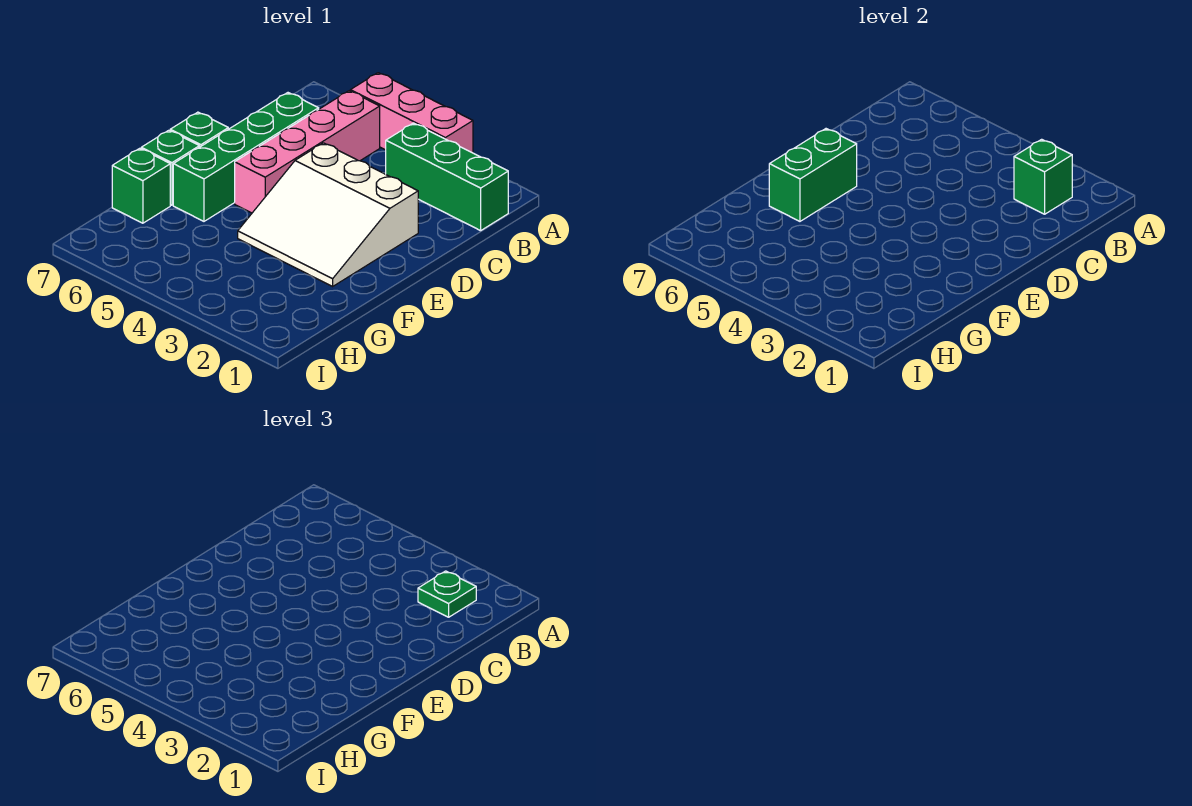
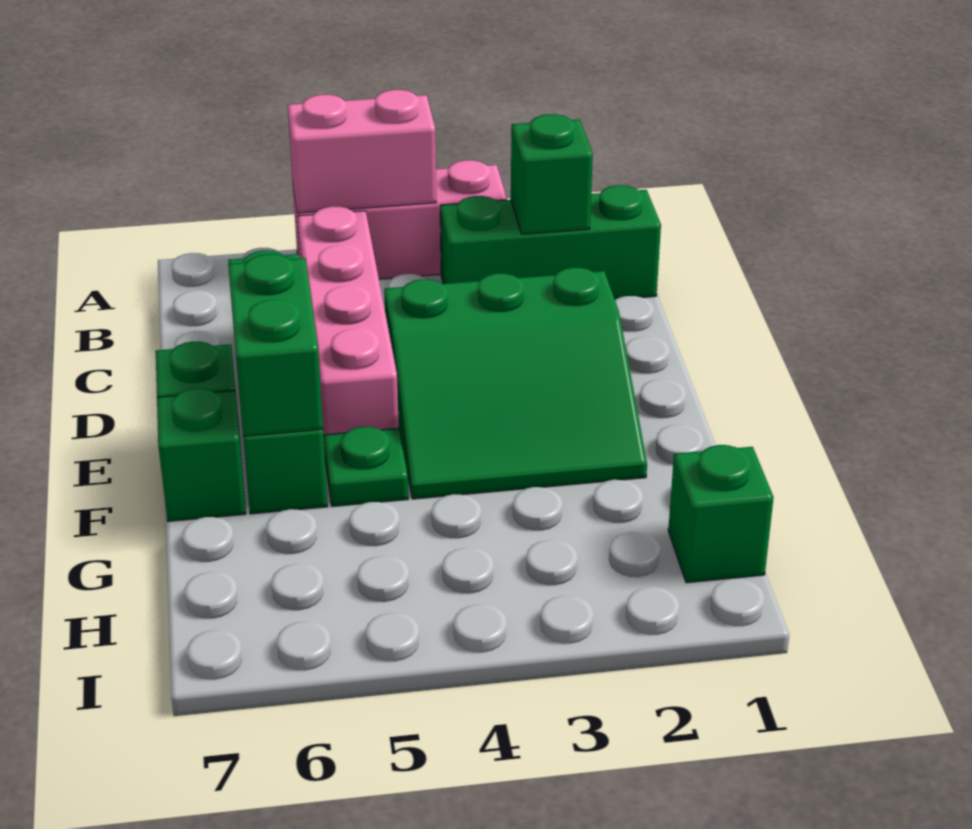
none -> pink brick A4:A5 level 2
green plate B2 level 3 -> green plate F5 level 1
white slope D2:F4 level 1 top D -> green slope D2:F4 level 1 top D
green brick G7 level 1 -> green brick H1 level 1

